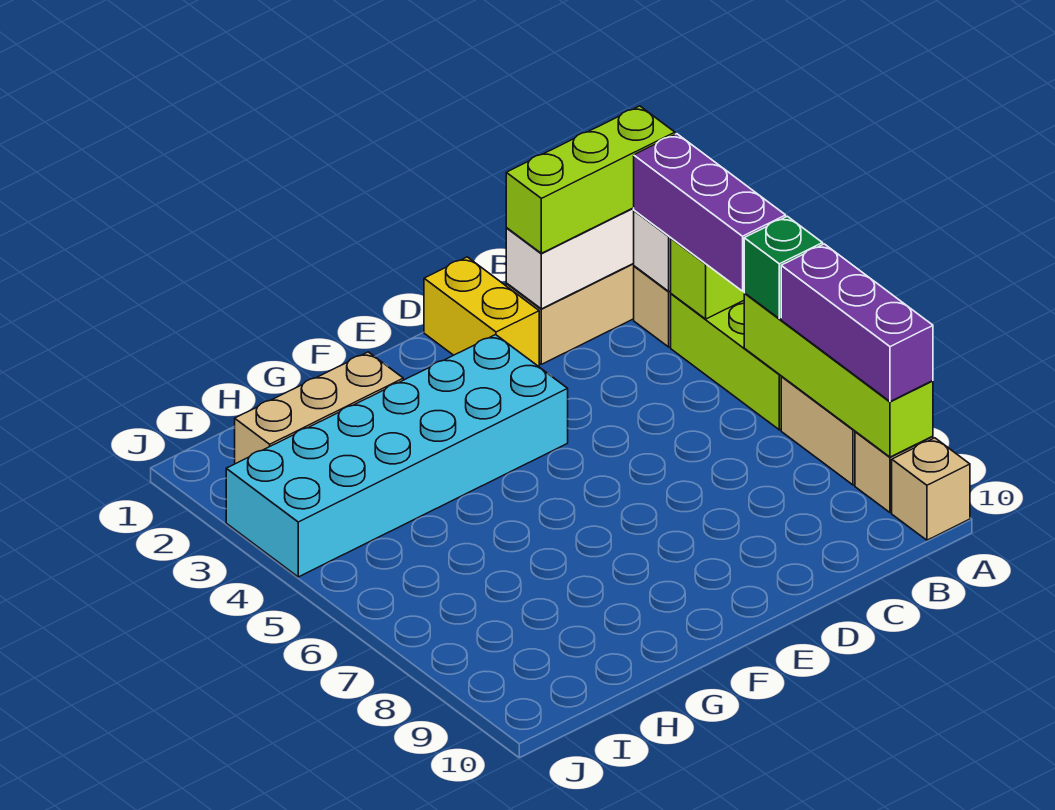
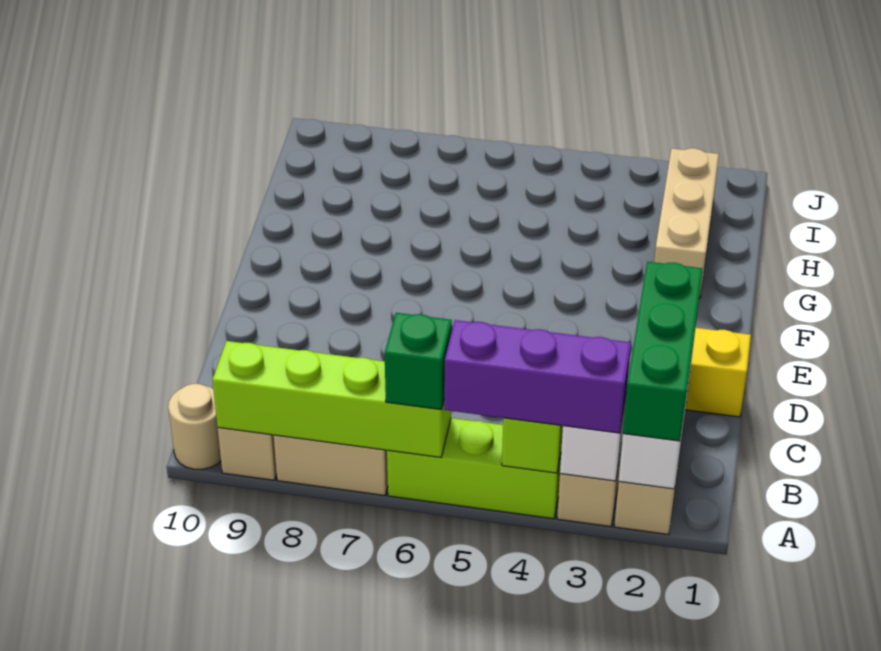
lime brick A2:C2 level 3 -> green brick A2:C2 level 3
purple brick A7:A9 level 3 -> none
tan brick A10 level 1 -> tan round brick A10 level 1
cyan brick E3:J4 level 1 -> none

